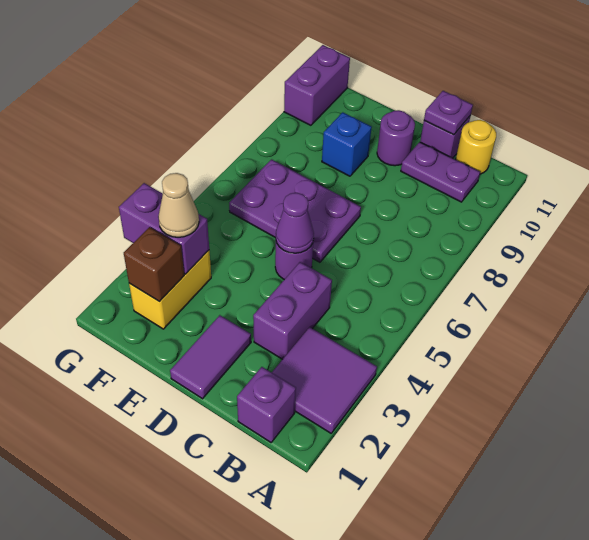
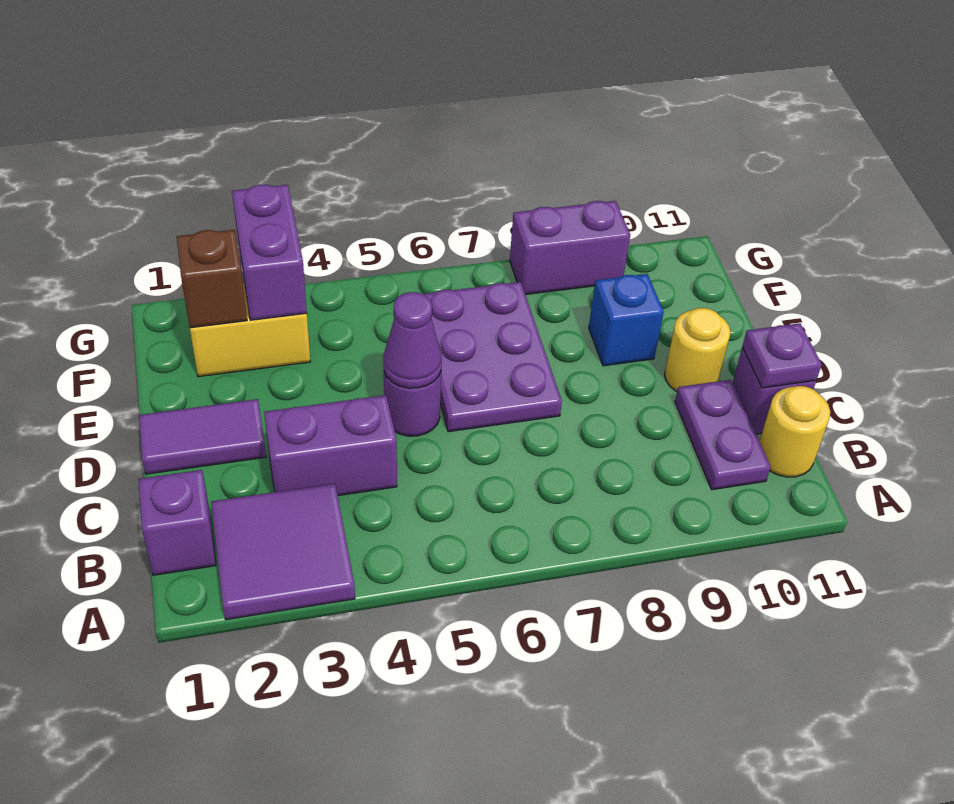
purple round brick D10 level 1 -> yellow round brick D10 level 1
tan cone F3 level 3 -> none
purple brick G10:G11 level 1 -> purple brick G8:G9 level 1

